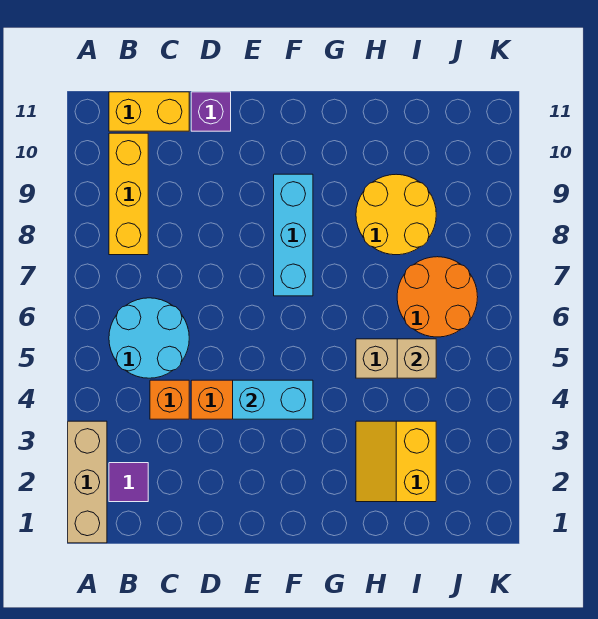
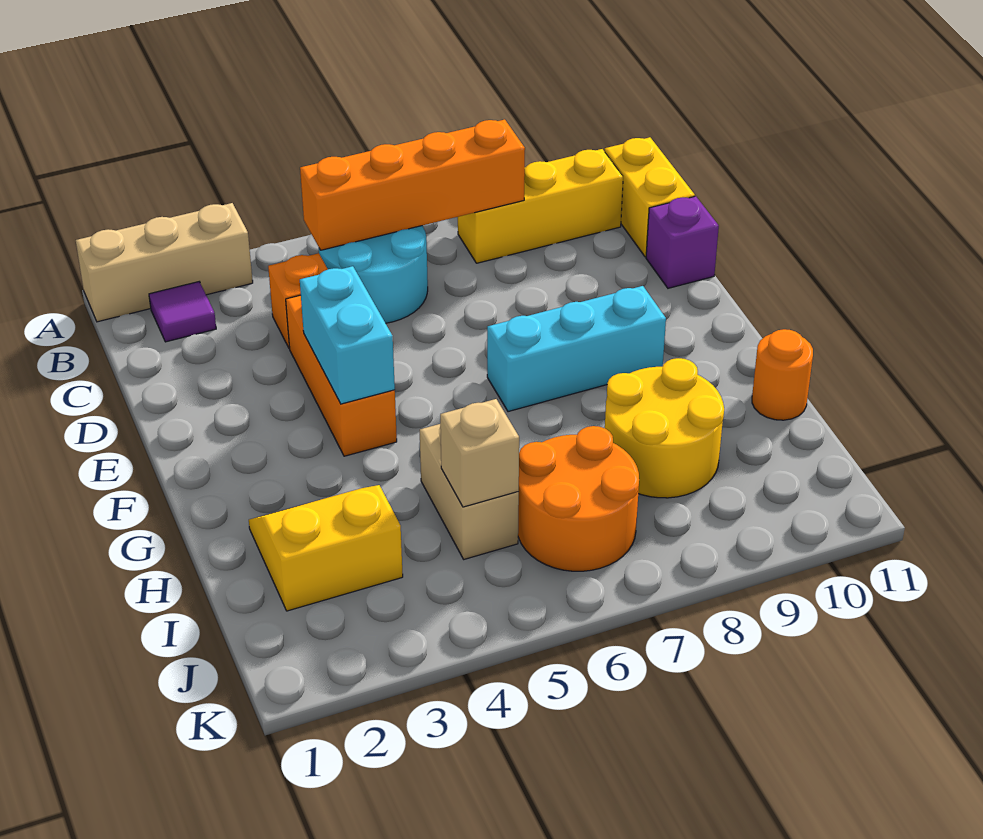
none -> orange brick B5:B8 level 2
none -> orange round brick H11 level 1

